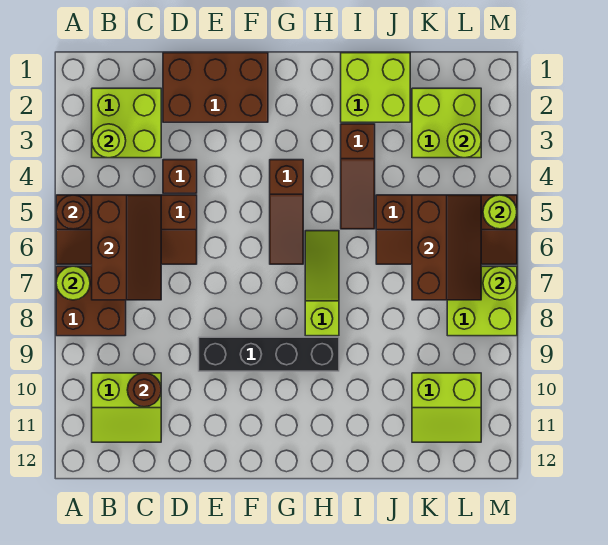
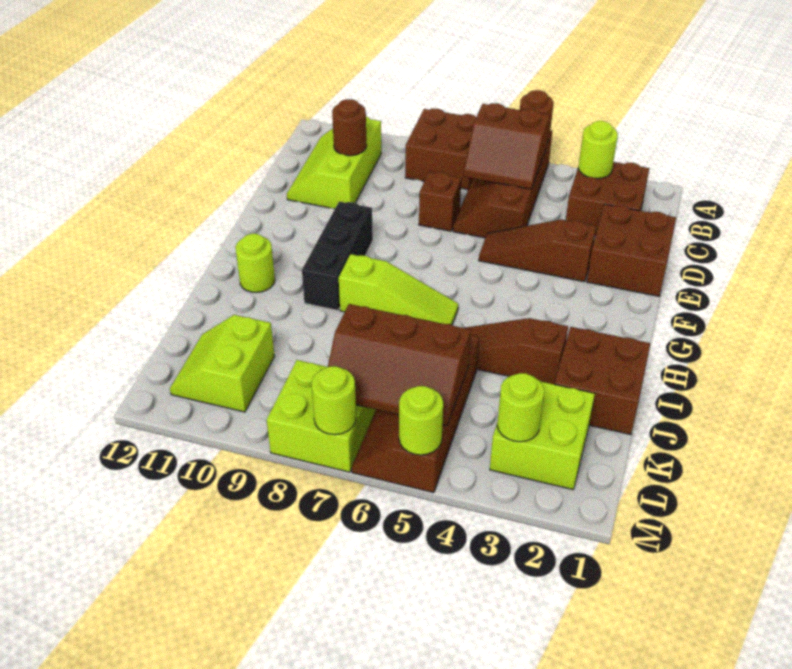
lime round brick A7 level 2 -> lime round brick H11 level 1
lime brick B2:C3 level 1 -> brown brick B2:C3 level 1
brown slope B5:C7 level 2 top B -> brown slope B5:C6 level 2 top B
lime slope B10:C11 level 1 top 10 -> lime slope B10:D11 level 1 top 10
brown brick D1:F2 level 1 -> brown brick D1:E2 level 1
brown brick D4 level 1 -> brown brick D7 level 1
black brick E9:H9 level 1 -> black brick F9:H9 level 1
brown slope G4:G6 level 1 top 4 -> brown slope E3:E5 level 1 top 3
lime brick I1:J2 level 1 -> brown brick I1:J2 level 1

